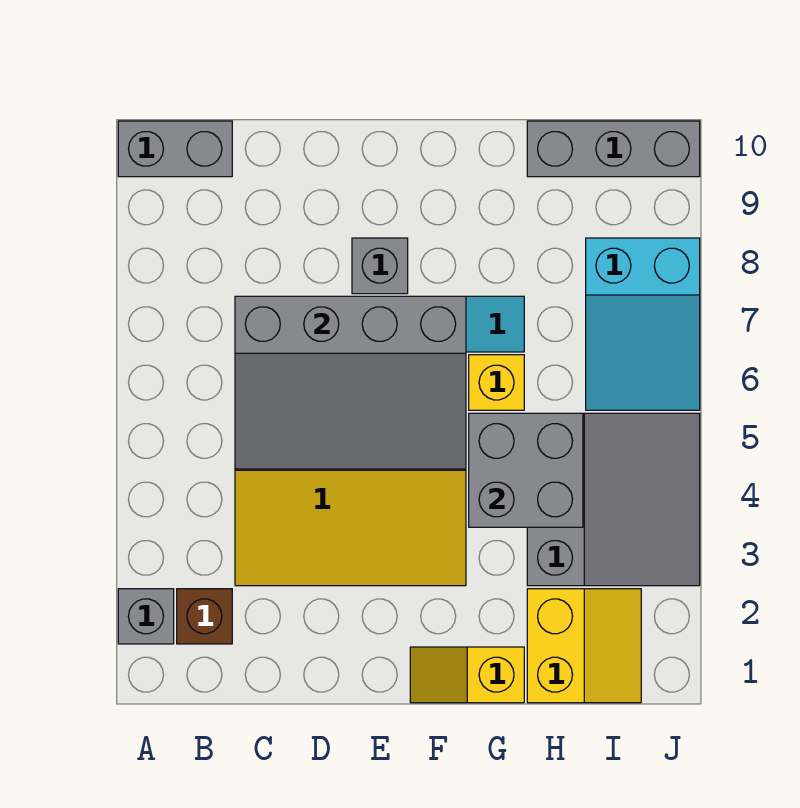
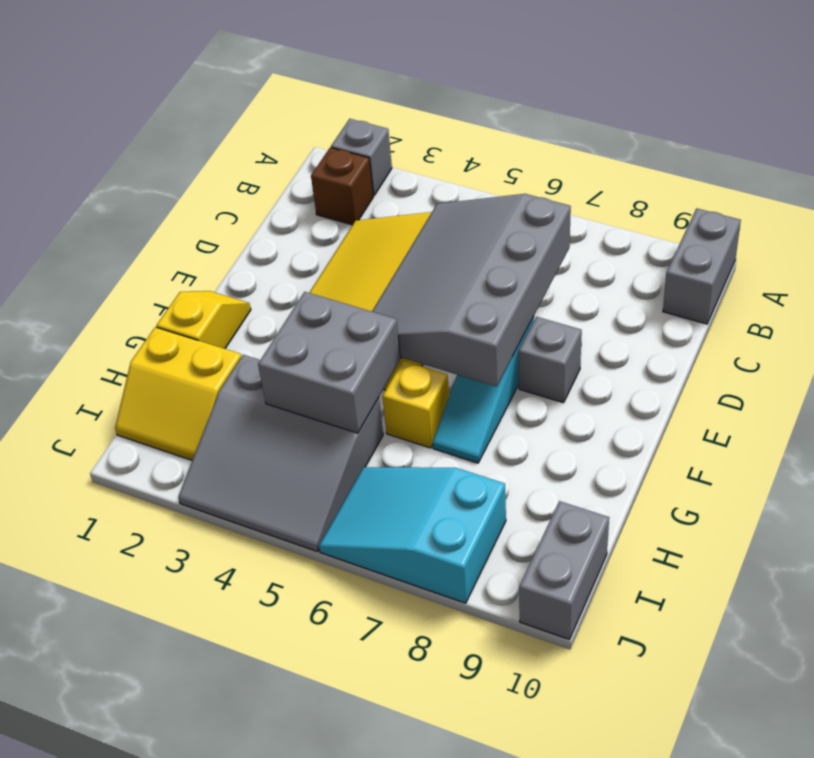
grey brick H10:J10 level 1 -> grey brick I10:J10 level 1

